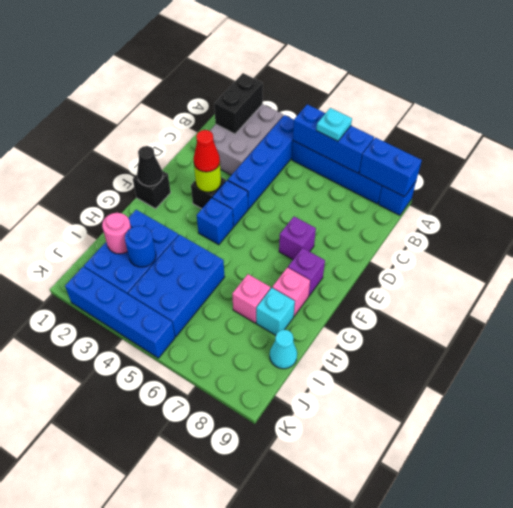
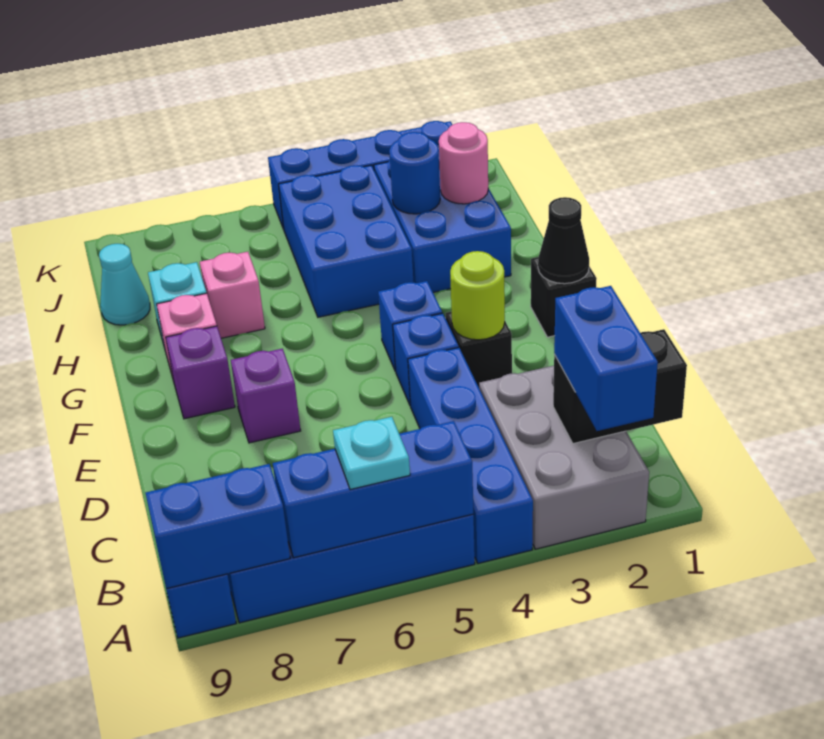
black brick A2:B2 level 2 -> black brick B1:B2 level 2
none -> blue brick A2:B2 level 3
red cone E3 level 3 -> none

